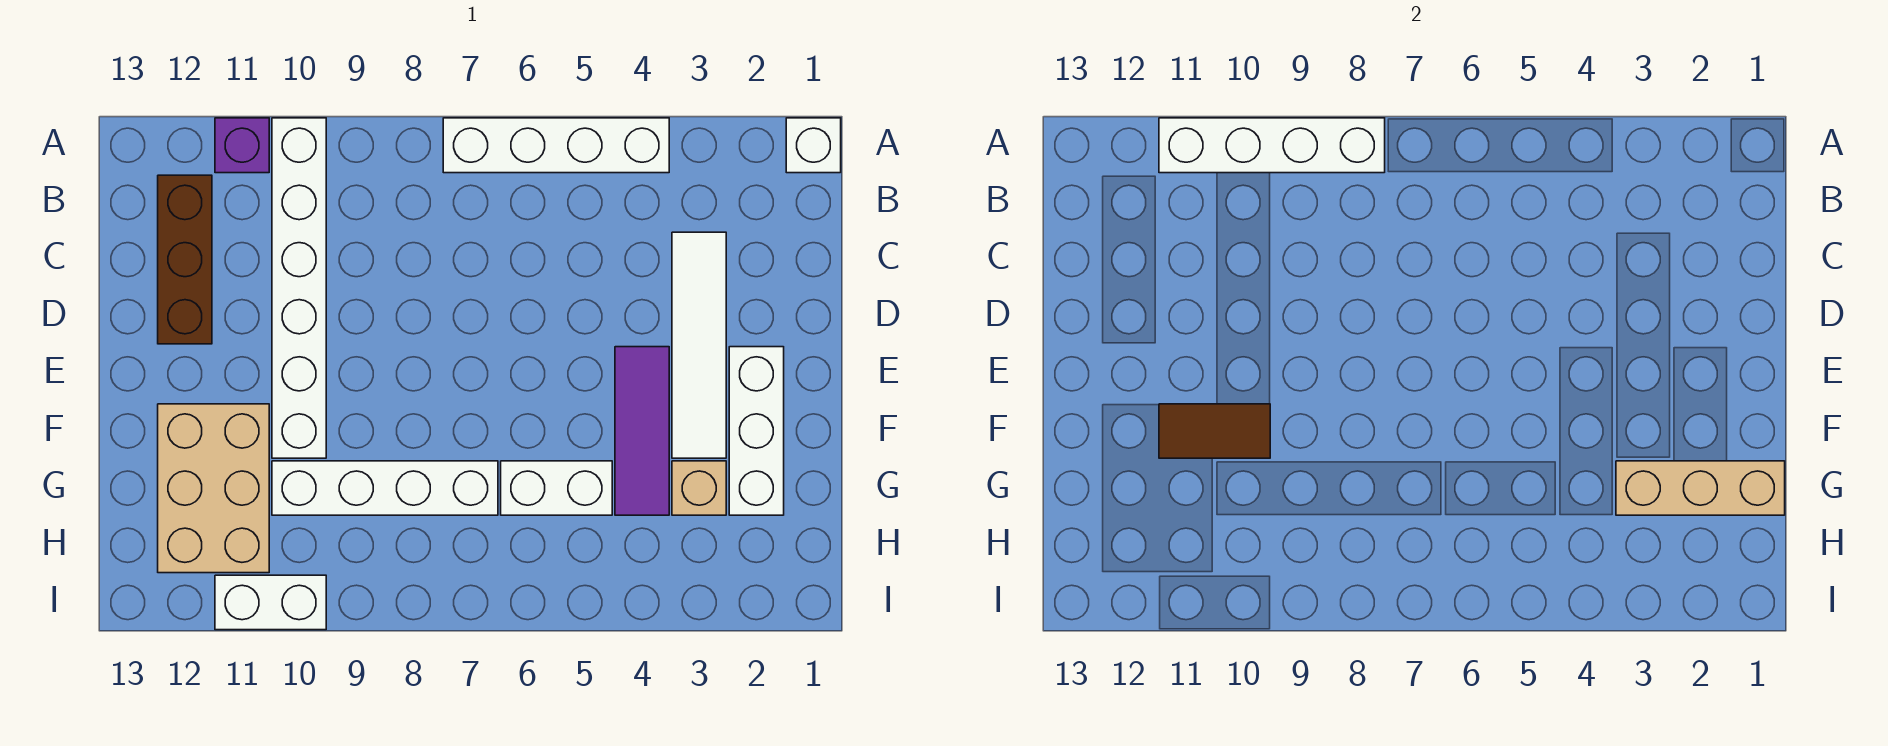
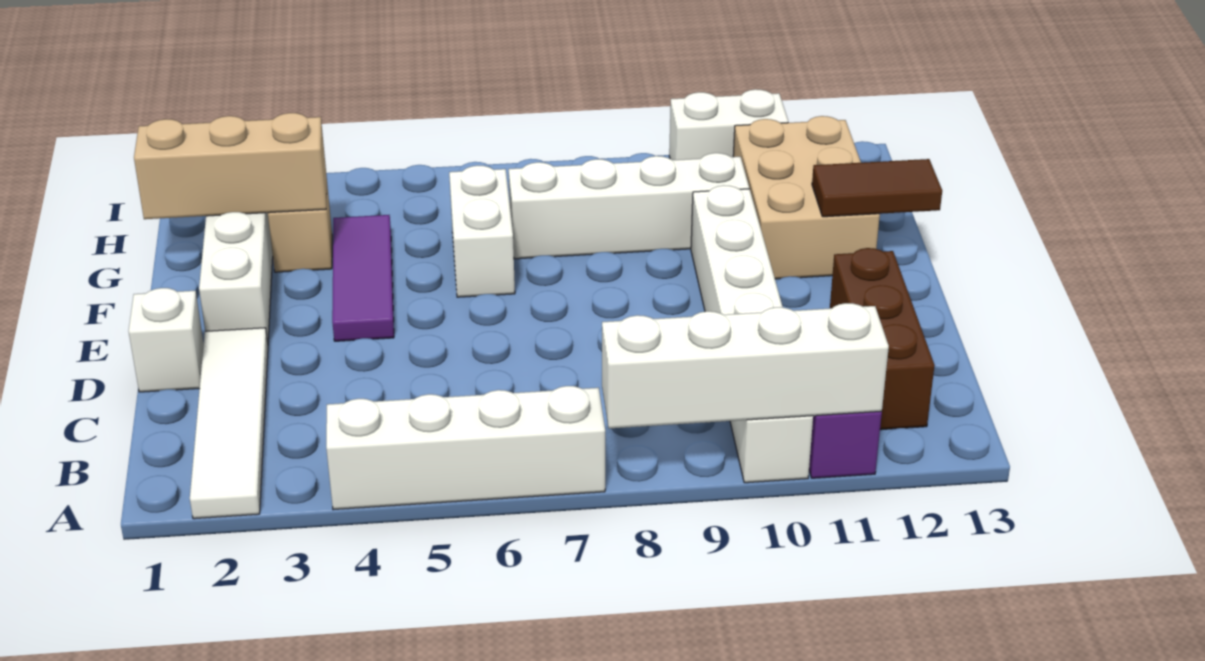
white brick A1 level 1 -> white brick D1 level 1
white tile C3:F3 level 1 -> white tile A2:D2 level 1
brown tile F10:F11 level 2 -> brown tile F12:F13 level 2
white brick G5:G6 level 1 -> white brick F6:G6 level 1

